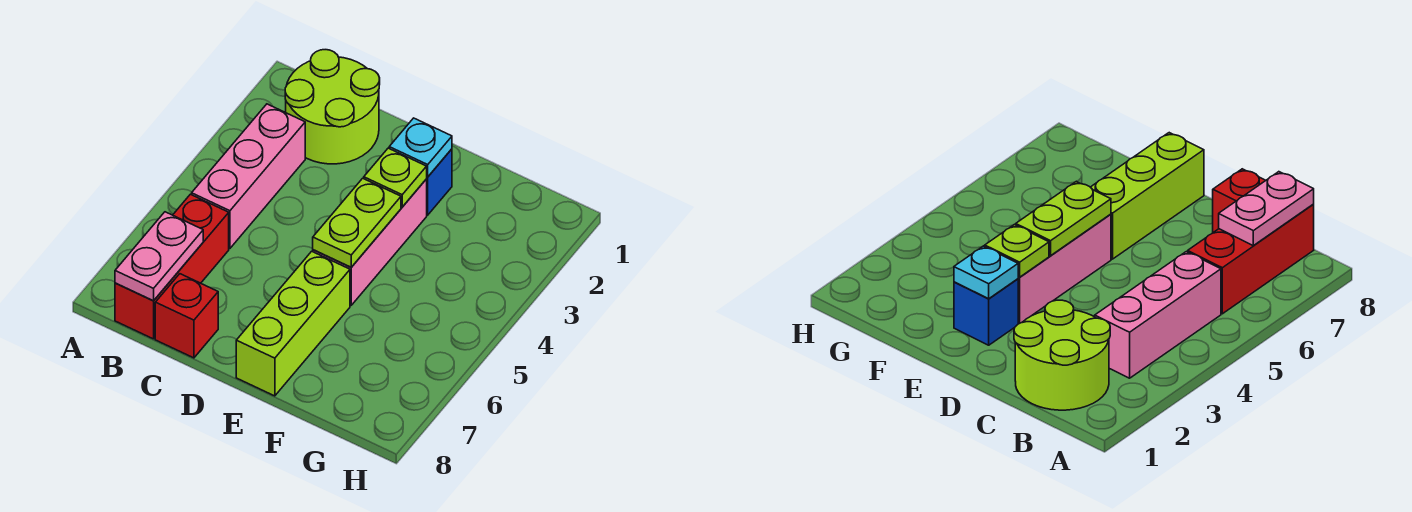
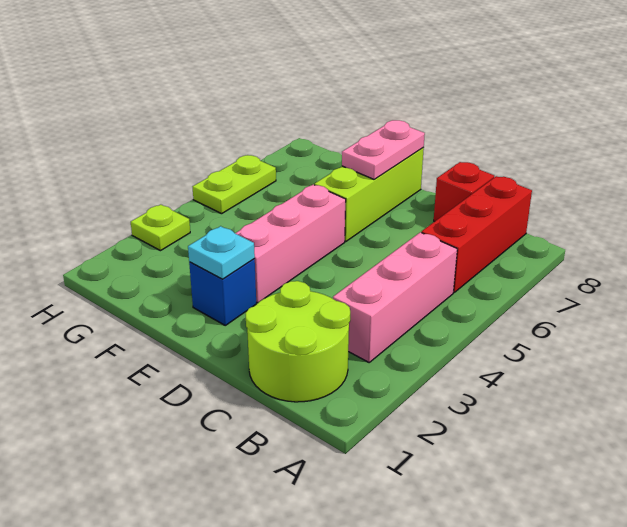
pink plate B7:B8 level 2 -> pink plate E7:E8 level 2
lime plate E3 level 2 -> lime plate H3 level 1
lime plate E4:E5 level 2 -> lime plate H5:H6 level 1

